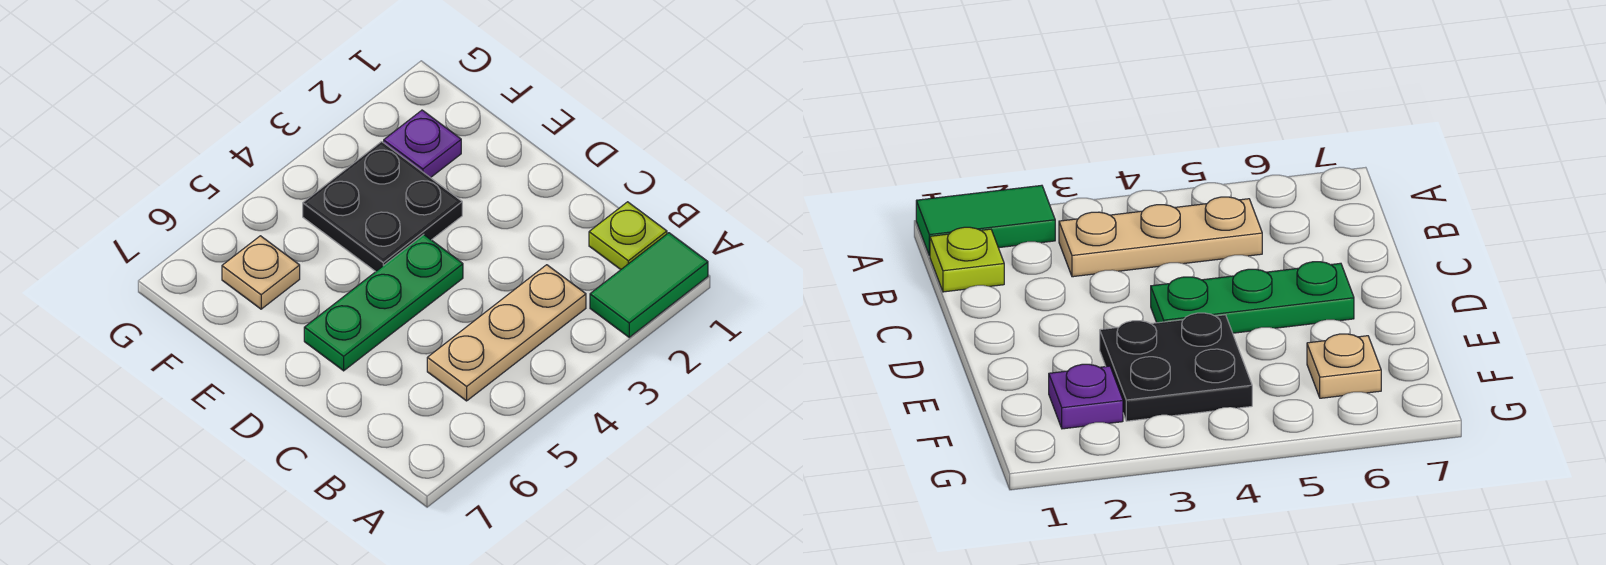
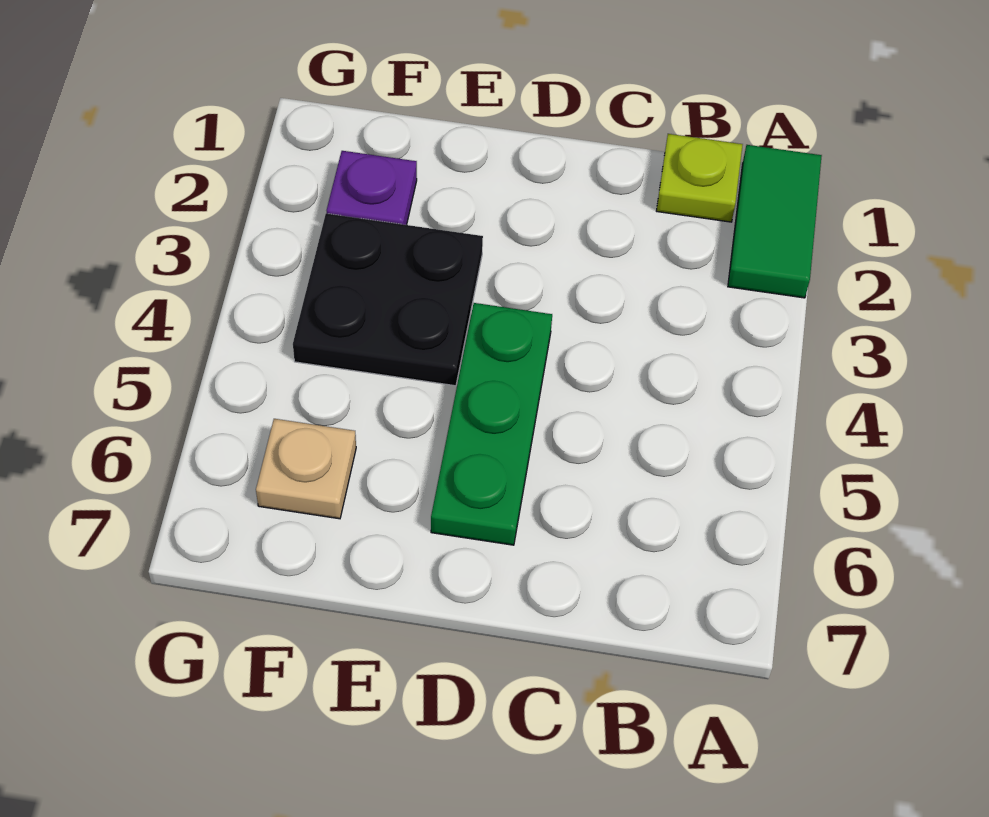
tan plate B3:B5 level 1 -> none

